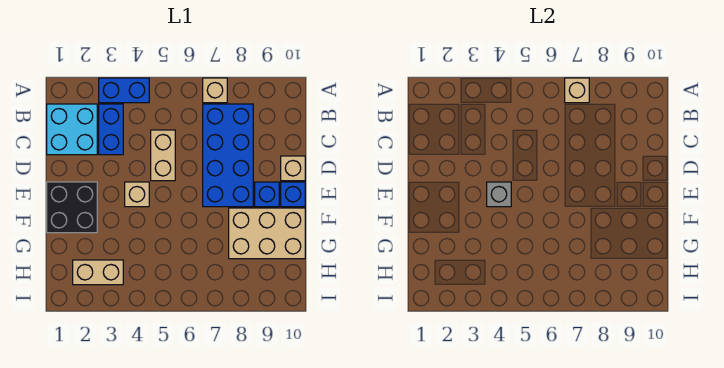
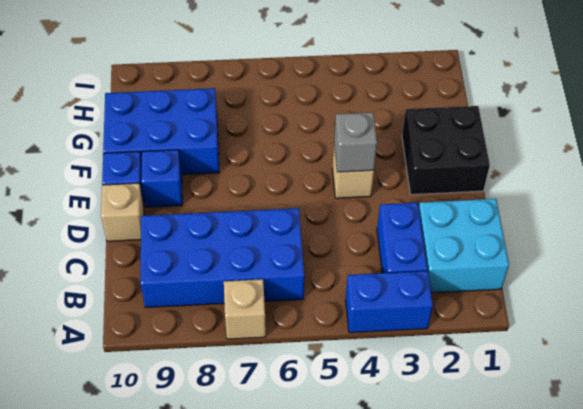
tan brick A7 level 2 -> none
blue brick B7:E8 level 1 -> blue brick B6:C9 level 1
tan brick C5:D5 level 1 -> none
tan brick F8:G10 level 1 -> blue brick F8:G10 level 1
tan brick H2:H3 level 1 -> none

